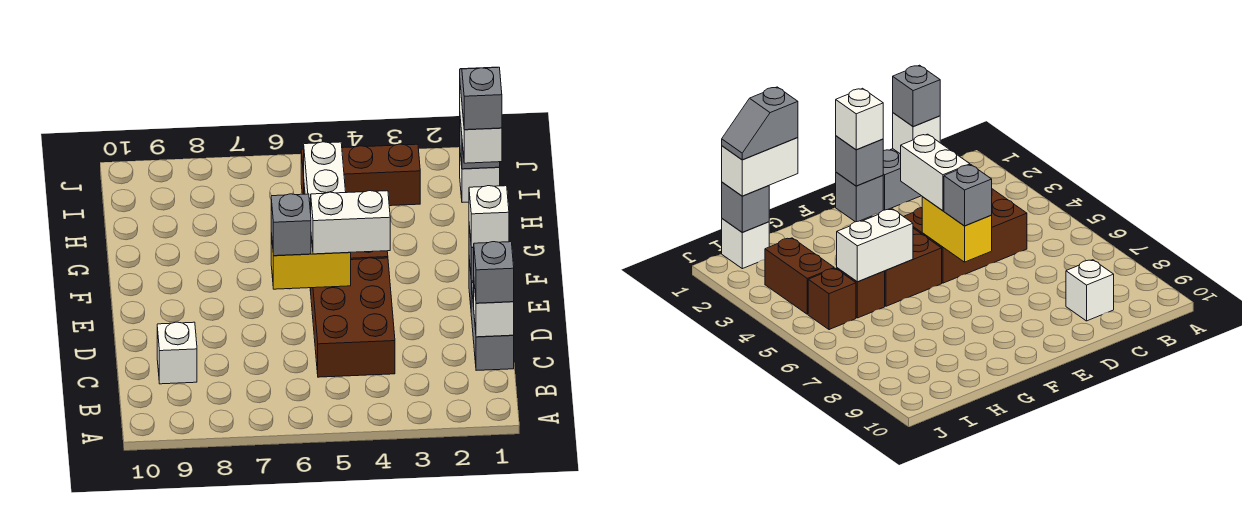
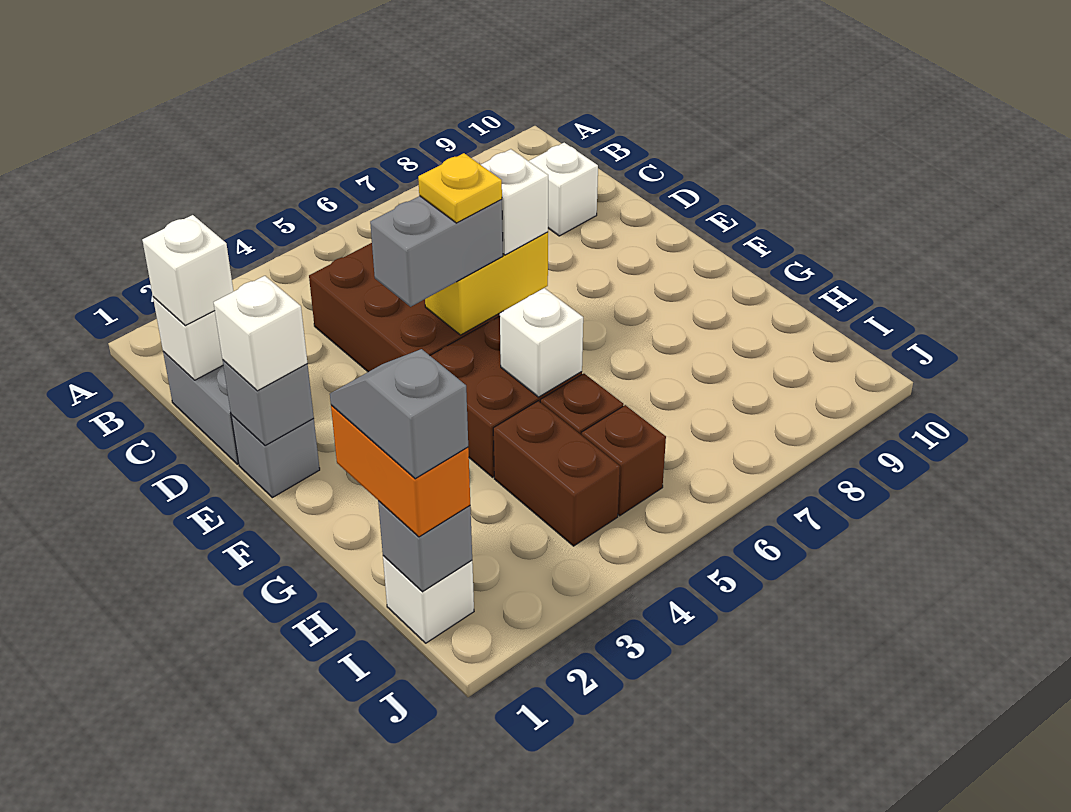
grey brick C1 level 3 -> white brick C1 level 3
white brick E4:E5 level 3 -> grey brick E4:E5 level 3
none -> yellow plate E5 level 4
grey brick E6 level 3 -> white brick E6 level 3
white brick G5:H5 level 2 -> white brick G5 level 2
white brick H1:I1 level 3 -> orange brick H1:I1 level 3
grey slope H1:I1 level 4 top H -> grey slope H1:I1 level 4 top I
brown brick I3:I4 level 1 -> brown brick H4:I4 level 1

